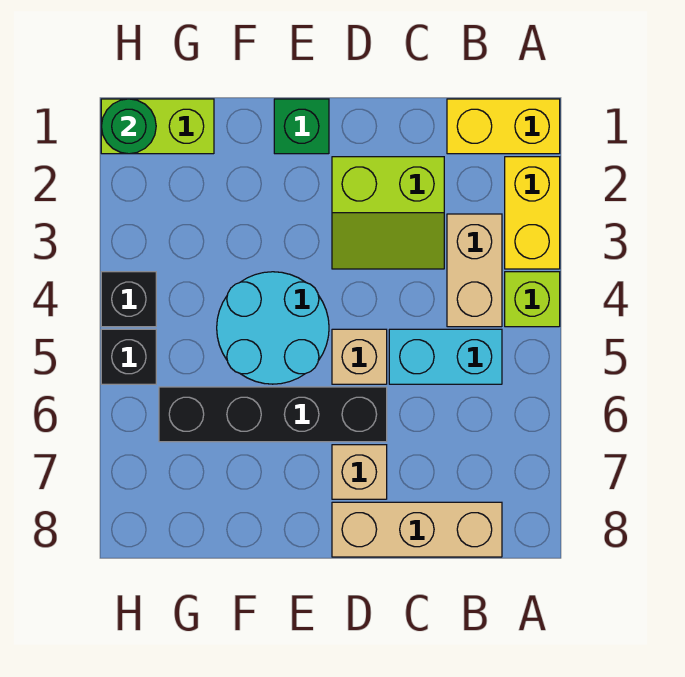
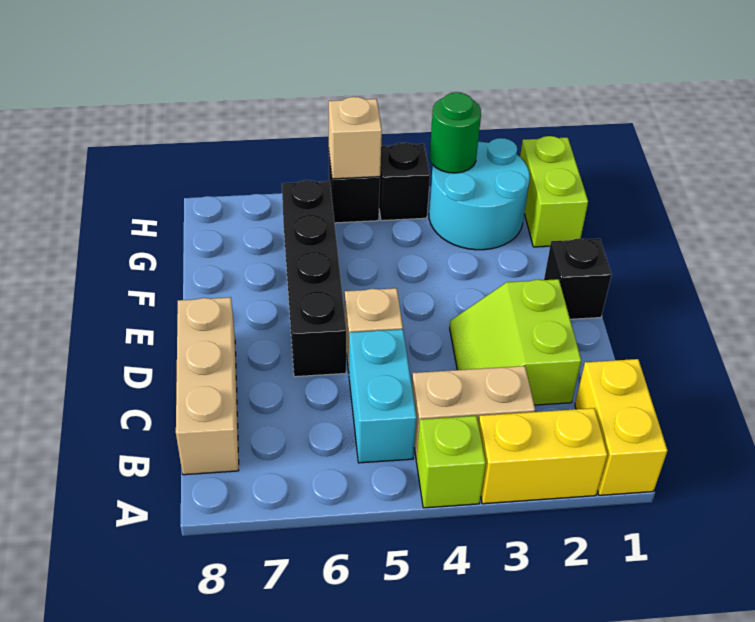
tan brick D7 level 1 -> tan brick H5 level 2
green brick E1 level 1 -> black brick E1 level 1
cyan round brick E4:F5 level 1 -> cyan round brick G2:H3 level 1
green round brick H1 level 2 -> green round brick H3 level 2

